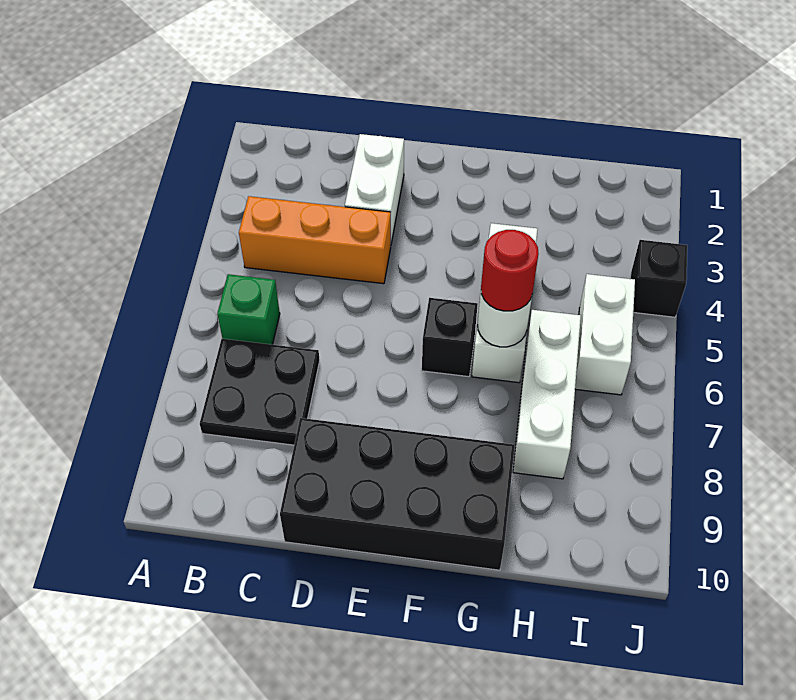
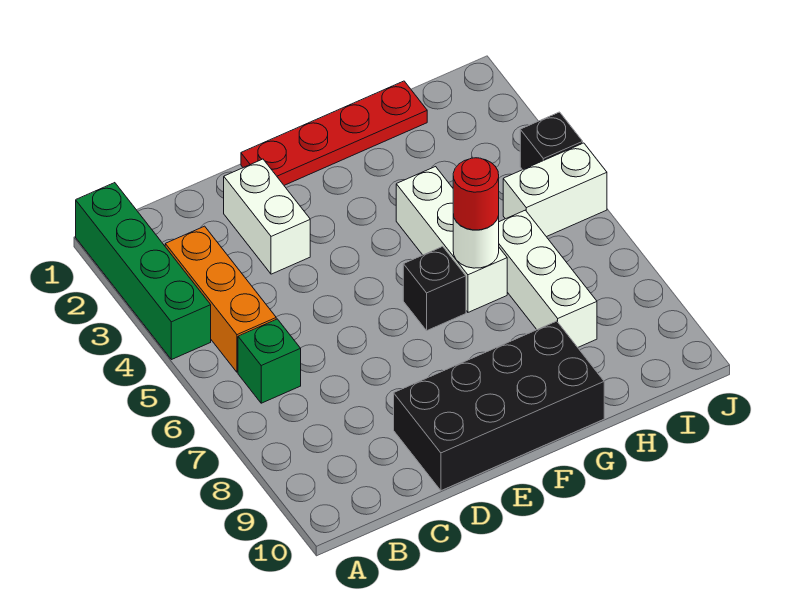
none -> green brick A1:A4 level 1
orange brick B4:D4 level 1 -> orange brick B3:B5 level 1
black plate B7:C8 level 1 -> none
none -> red plate E1:H1 level 1
white brick I5:I6 level 1 -> white brick I5:J5 level 1

